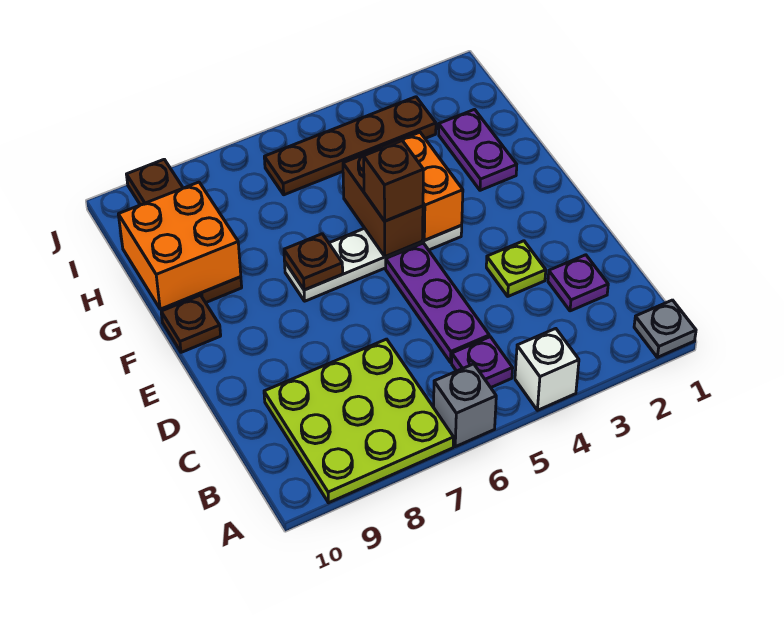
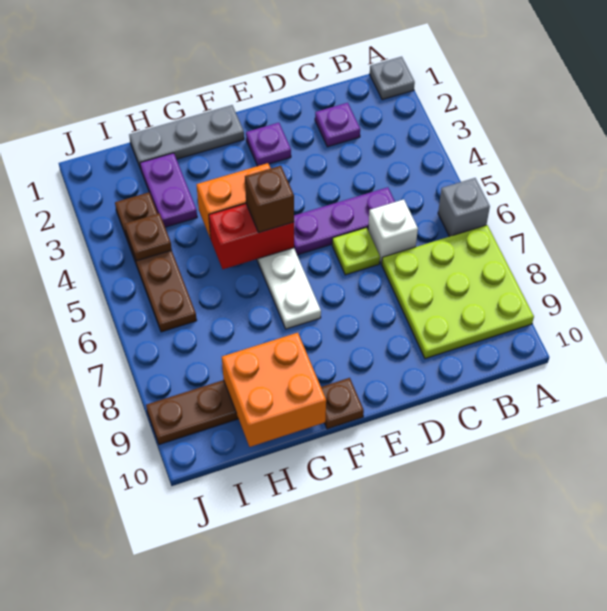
white brick A4 level 1 -> white brick C6 level 1
purple plate B5 level 1 -> purple plate E2 level 1
lime plate D3 level 1 -> lime plate D6 level 1
none -> grey plate F1:H1 level 1
brown brick F5:G5 level 2 -> red brick F5:G5 level 2
brown plate F7 level 2 -> brown plate I4 level 2
purple plate G2:H2 level 1 -> purple plate H2:H3 level 1

